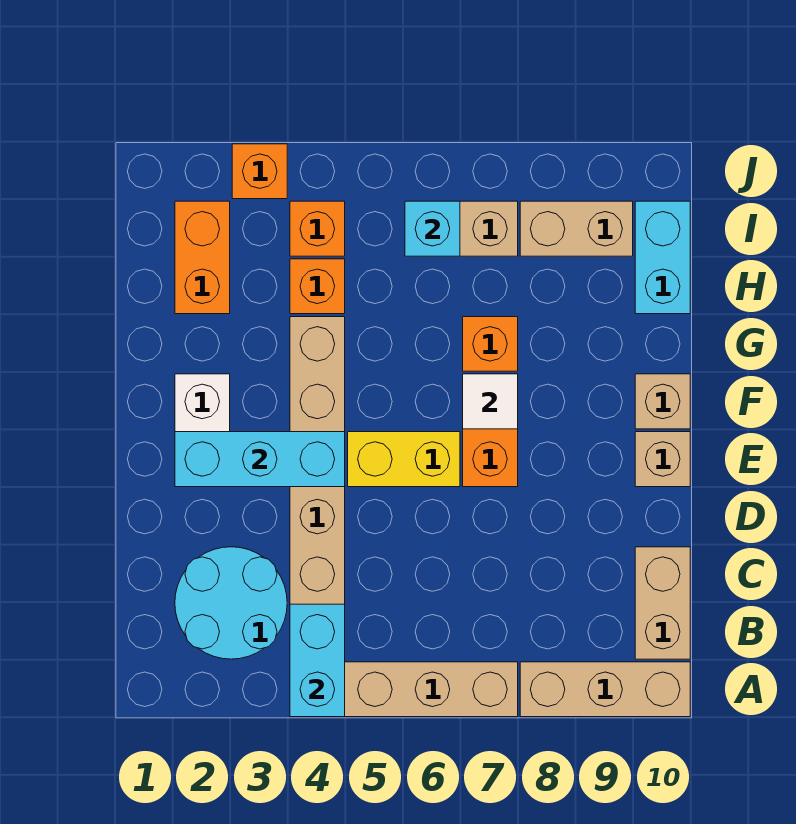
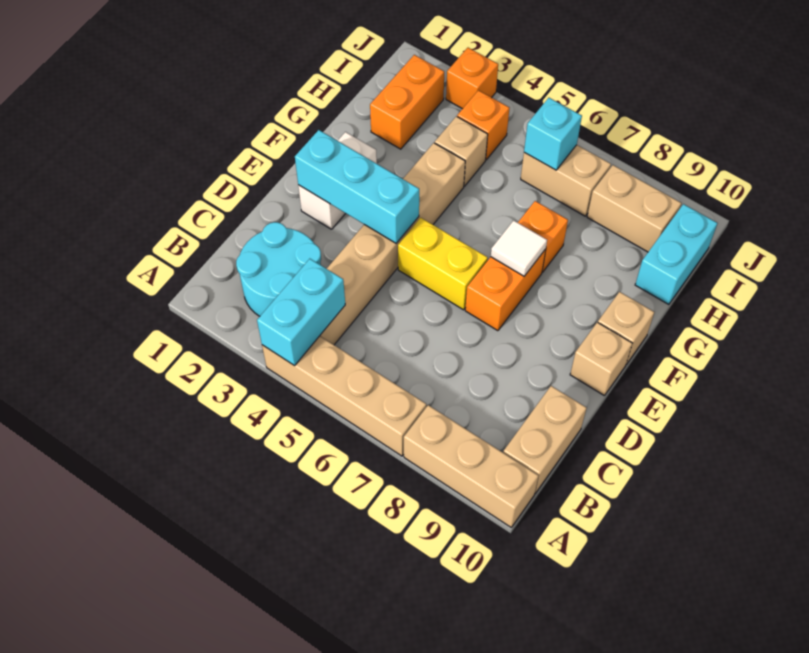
orange brick H4 level 1 -> tan brick H4 level 1

